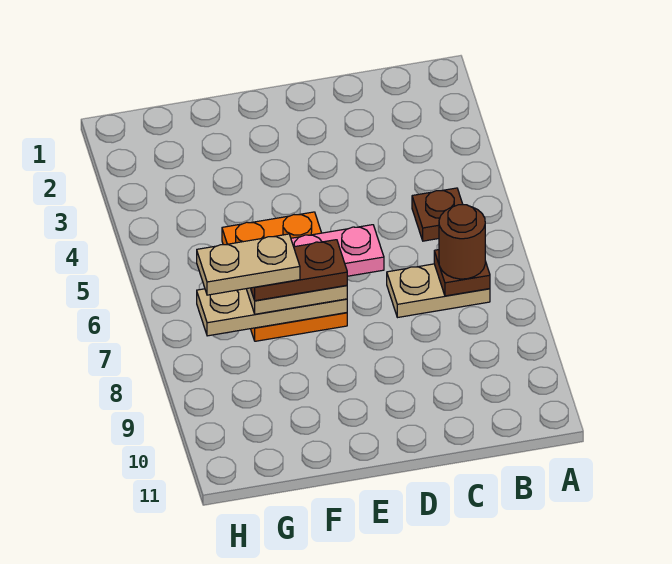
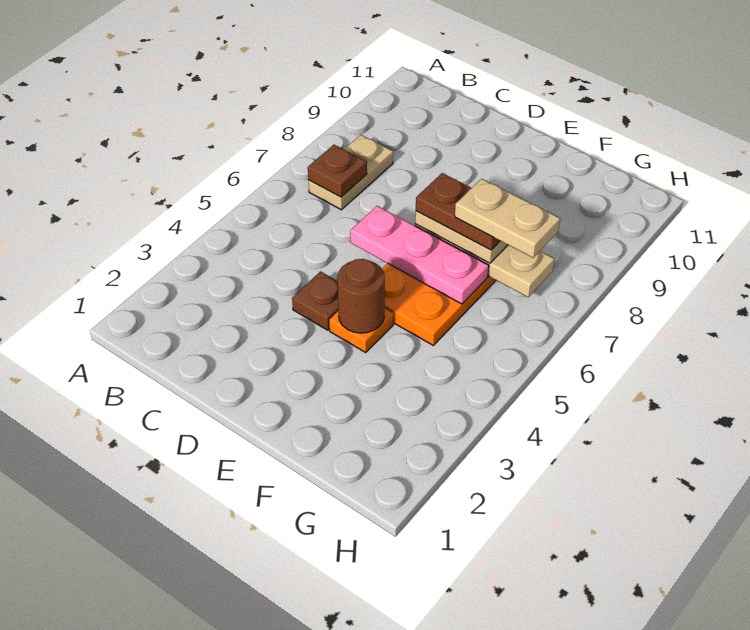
brown plate B5 level 1 -> brown plate D4 level 1
tan plate B7:C7 level 1 -> tan plate B7:B8 level 1
brown round brick B7 level 3 -> brown round brick E4 level 2
none -> orange plate E4 level 1

